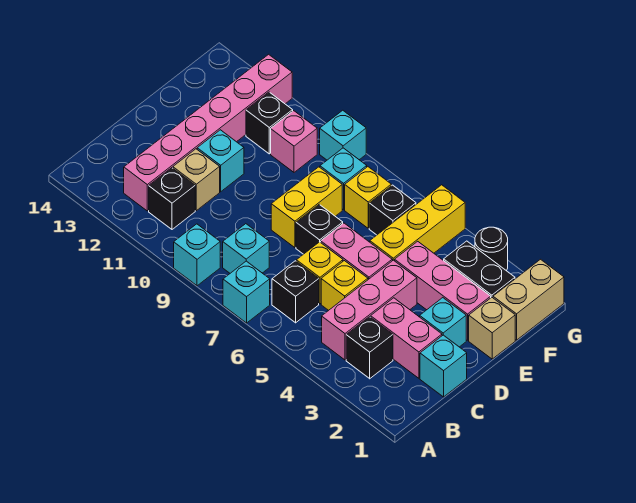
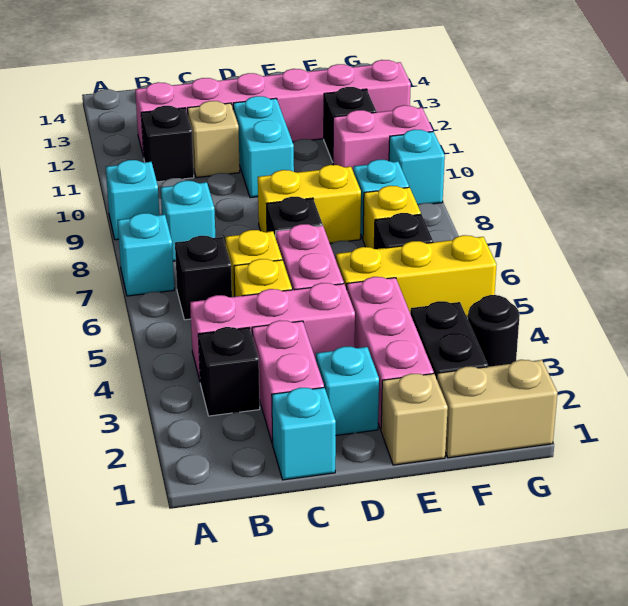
cyan brick D11 level 1 -> cyan brick D10:D11 level 1
pink brick F10 level 1 -> pink brick F10:G10 level 1

